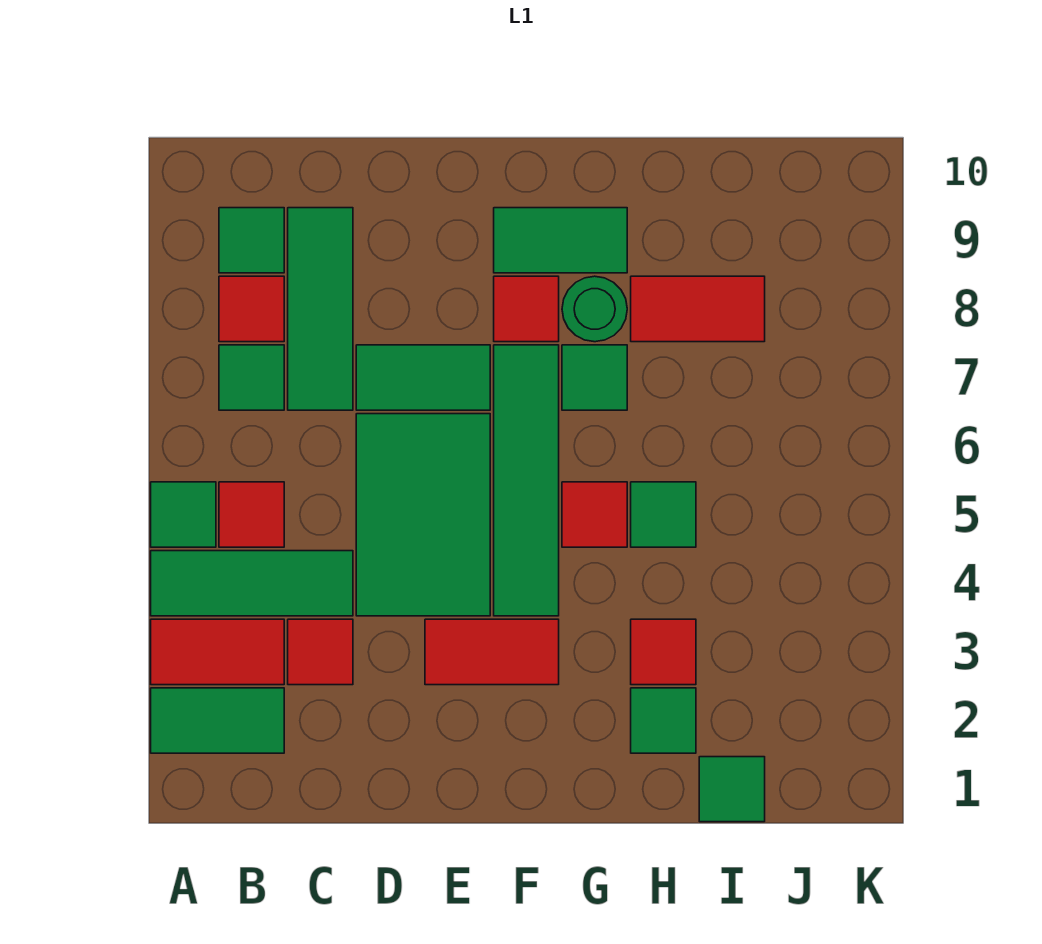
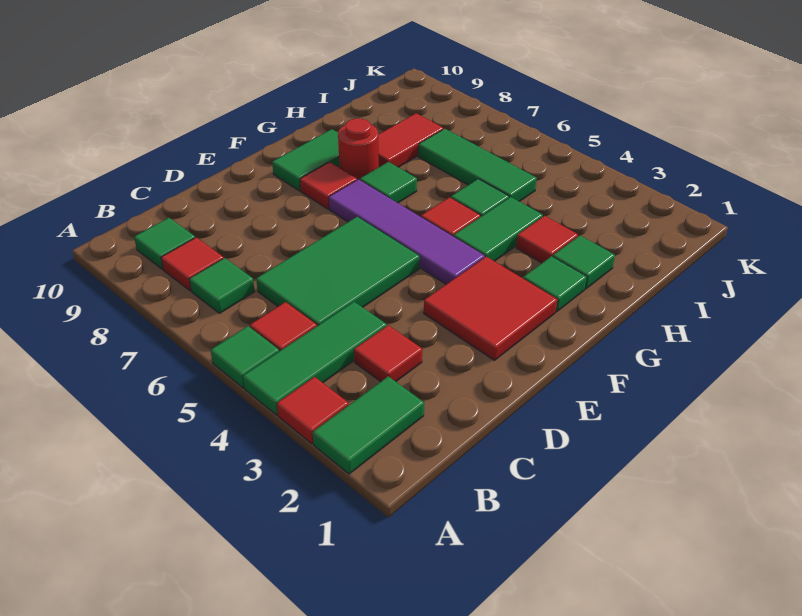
red tile A3:B3 level 1 -> red tile A3 level 1
green tile C7:C9 level 1 -> green tile I5:I7 level 1
green tile D4:E6 level 1 -> green tile C5:E6 level 1
green tile D7:E7 level 1 -> green tile G4:H4 level 1
red tile E3:F3 level 1 -> red tile E2:F3 level 1
green tile F4:F7 level 1 -> purple tile F4:F7 level 1
green round brick G8 level 1 -> red round brick G8 level 1
green tile I1 level 1 -> green tile G2 level 1

